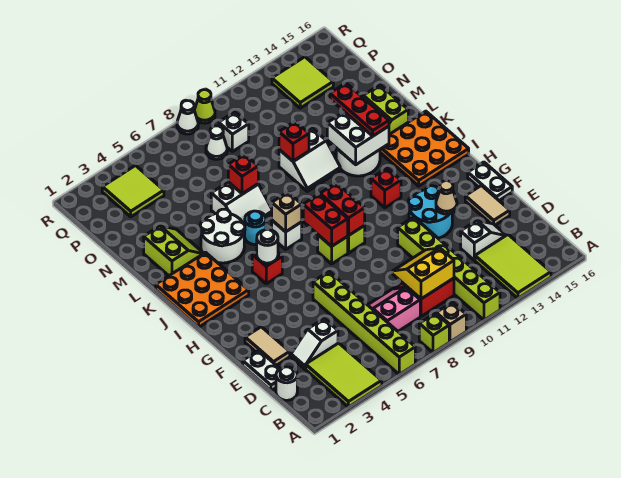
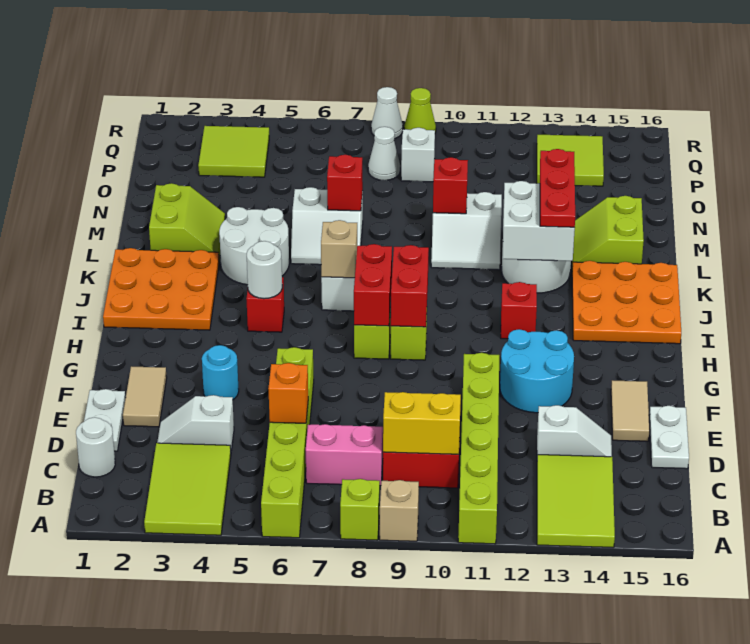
none -> orange brick D6 level 2
tan cone F13 level 2 -> none
white plate F16:G16 level 1 -> white plate D16:E16 level 1
cyan round brick K6 level 1 -> cyan round brick F4 level 1

